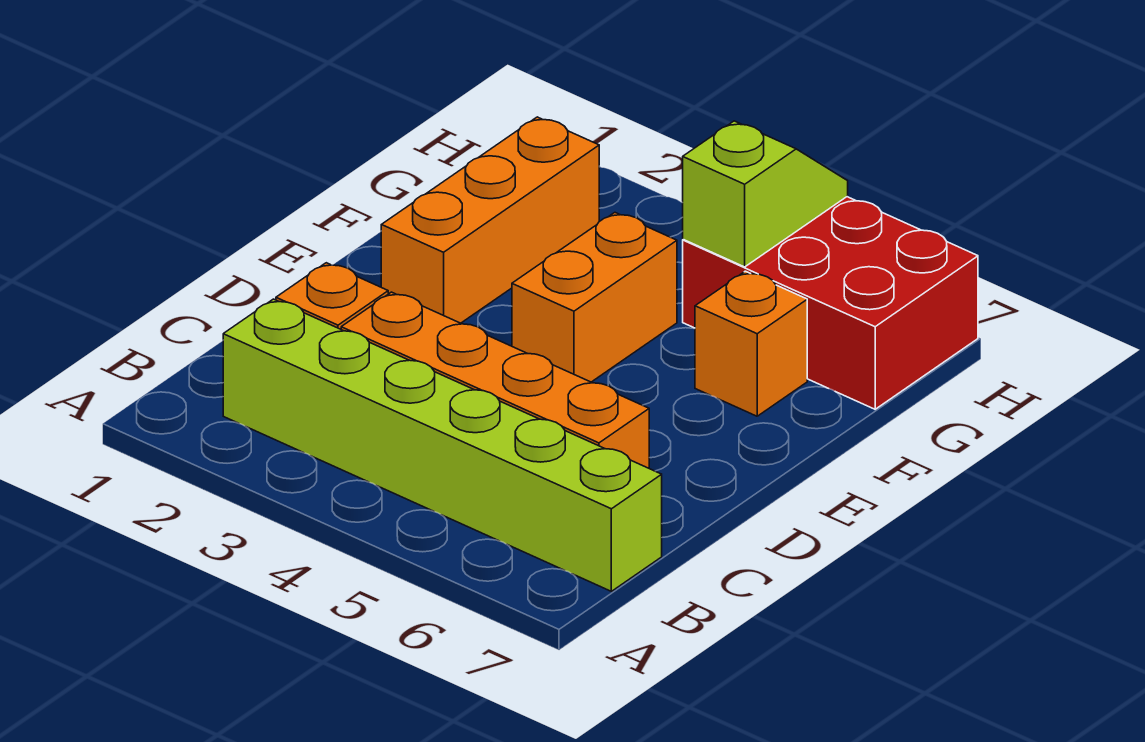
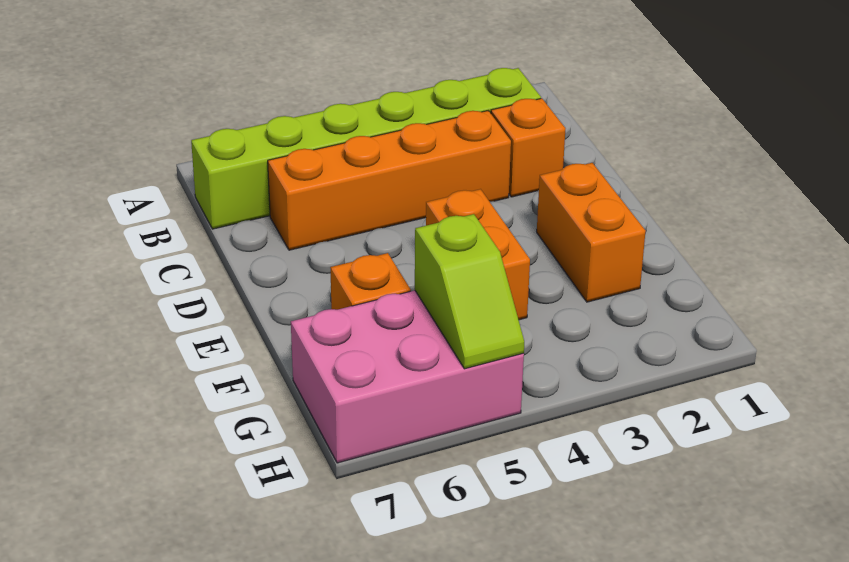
orange brick E2:G2 level 1 -> orange brick E2:F2 level 1
red brick G5:H7 level 1 -> pink brick G5:H7 level 1

